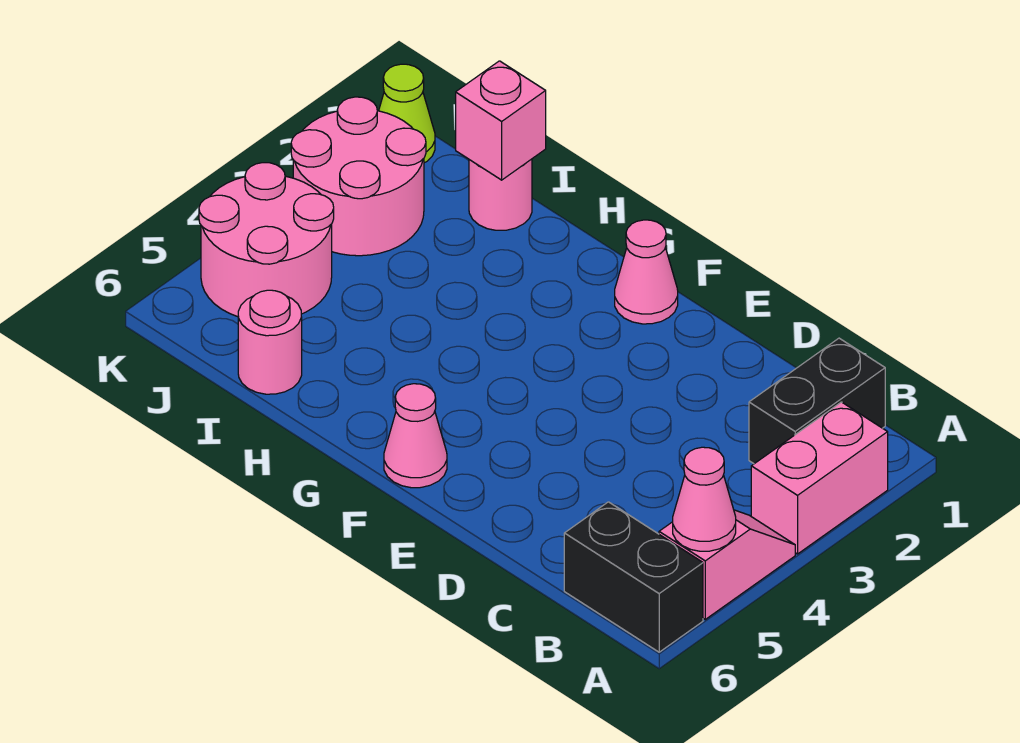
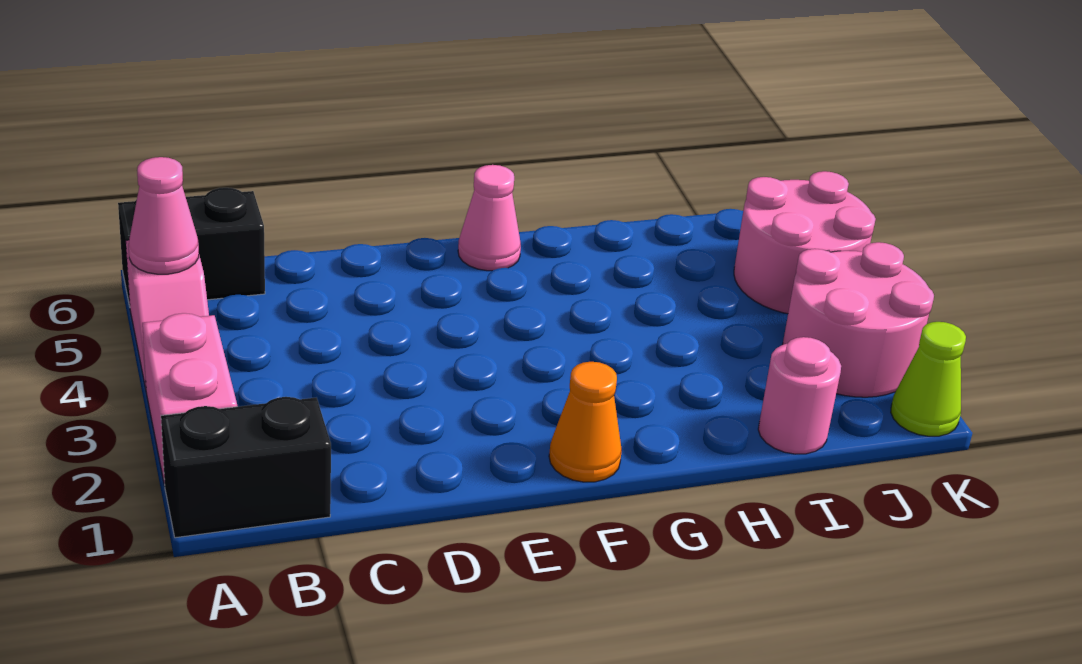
black brick B1:B2 level 1 -> black brick A1:B1 level 1
pink cone F1 level 1 -> orange cone F1 level 1
pink brick I1 level 2 -> none
pink round brick I6 level 1 -> none

